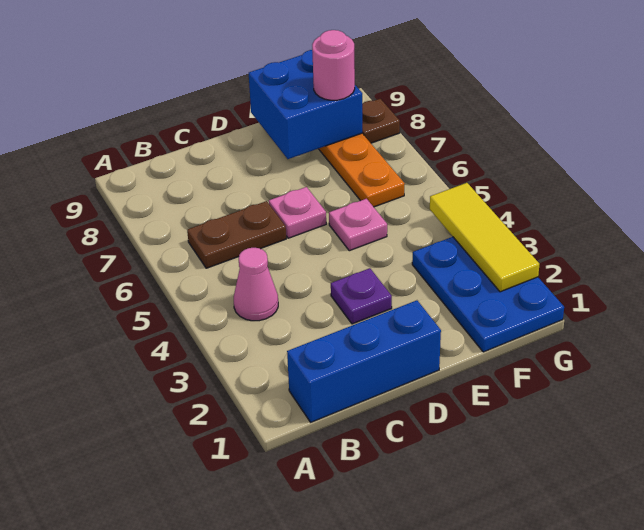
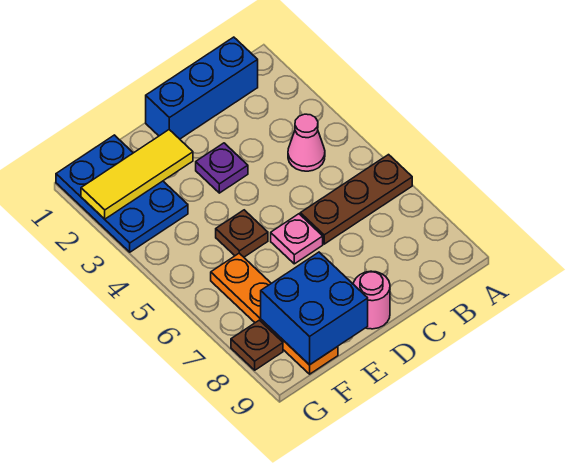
brown plate B6:C6 level 1 -> brown plate A6:C6 level 1
pink plate E5 level 1 -> brown plate E5 level 1
pink round brick F8 level 3 -> pink round brick D9 level 1
yellow tile G2:G4 level 2 -> yellow tile E2:G2 level 2

